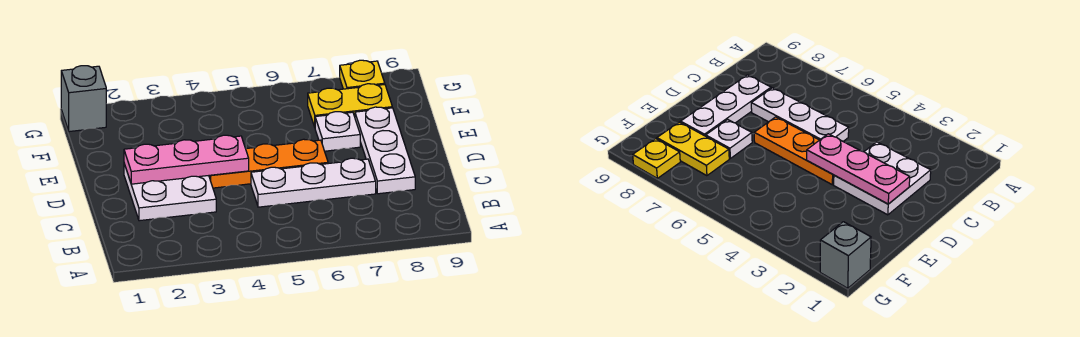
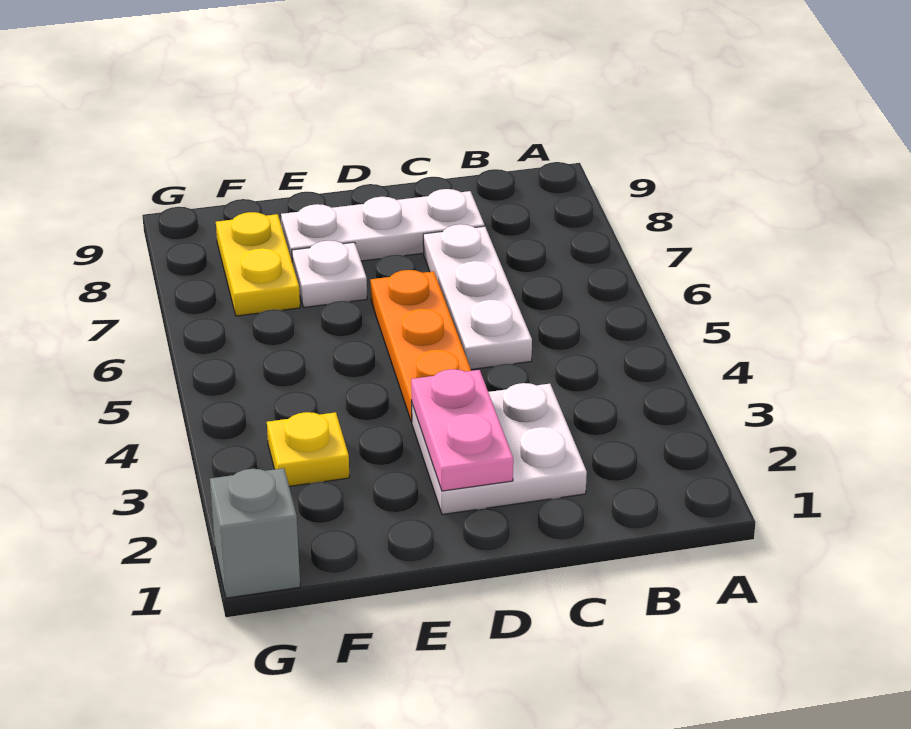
pink plate D2:D4 level 2 -> pink plate D2:D3 level 2
yellow plate G8 level 1 -> yellow plate F3 level 1

